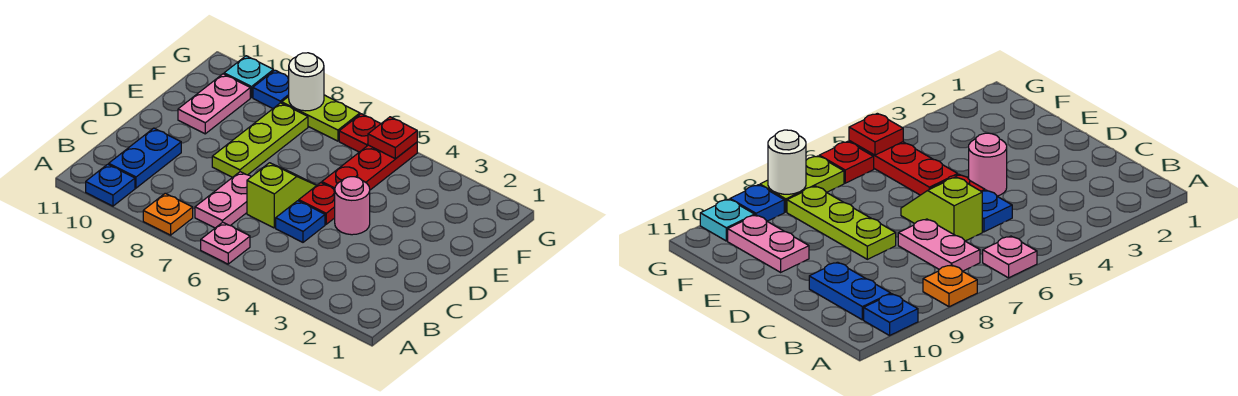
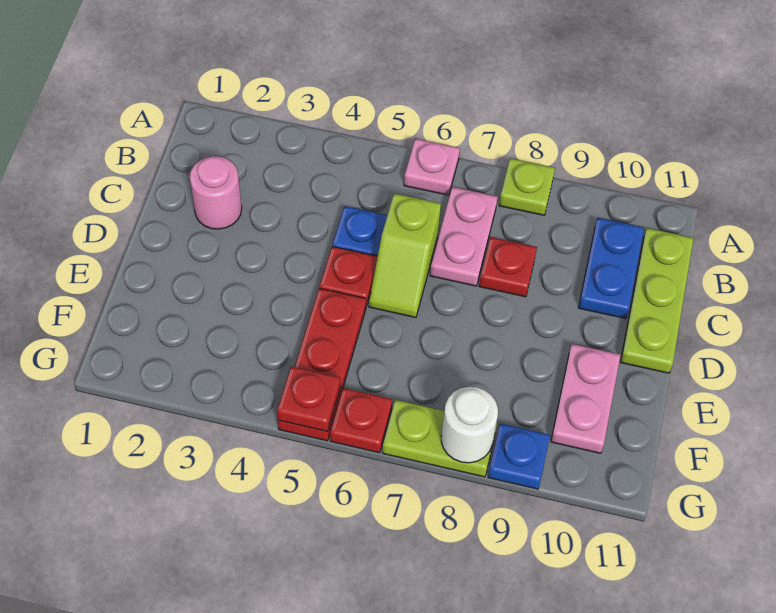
orange plate A8 level 1 -> lime plate A8 level 1
blue plate A10 level 1 -> none
none -> red plate C8 level 1
pink round brick D4 level 1 -> pink round brick C2 level 1
lime plate D8:F8 level 1 -> lime plate B11:D11 level 1
cyan plate G10 level 1 -> none

